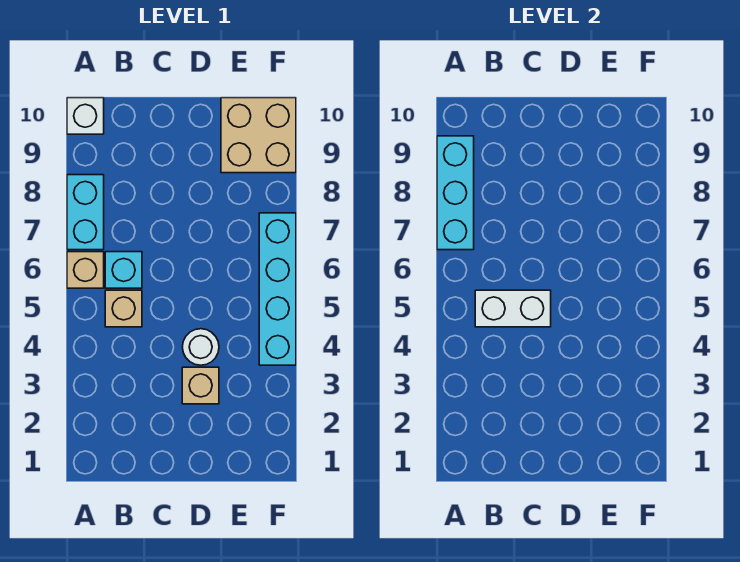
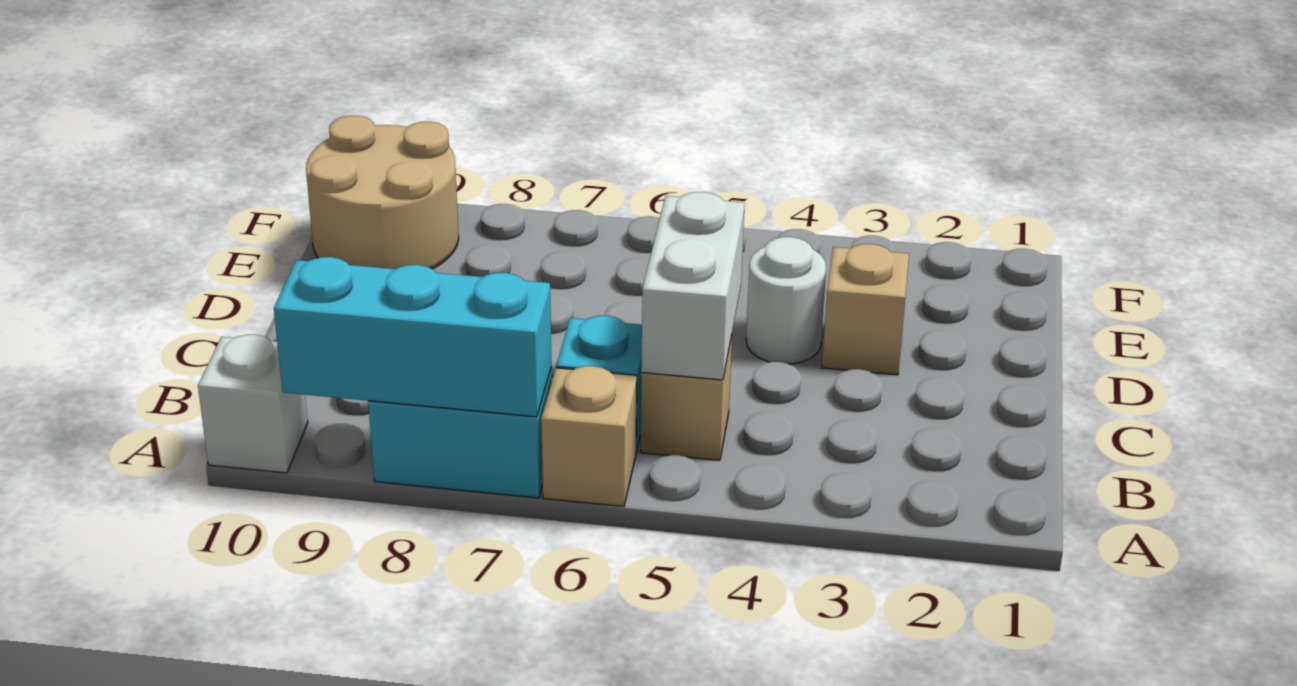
tan brick E9:F10 level 1 -> tan round brick E9:F10 level 1
cyan brick F4:F7 level 1 -> none

